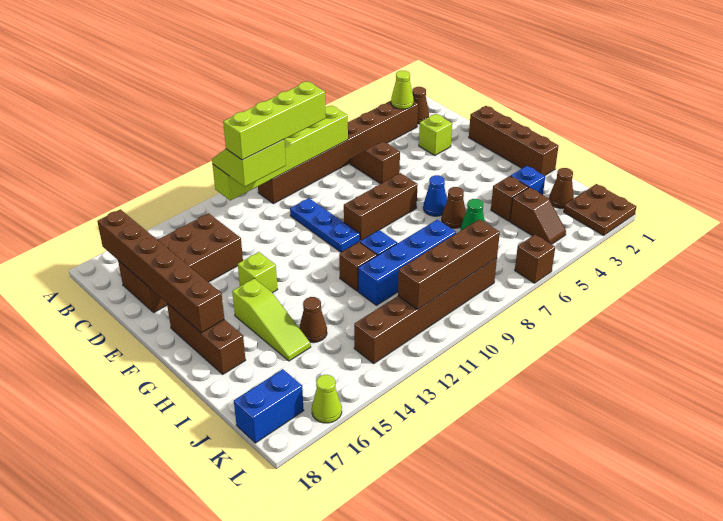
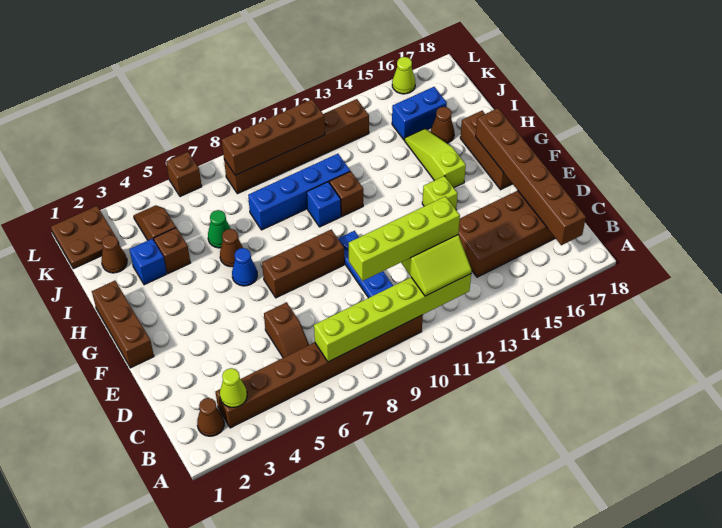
lime brick D3 level 1 -> none
brown brick E1:H1 level 1 -> brown brick F1:H1 level 1
brown cone I14 level 1 -> brown cone I16 level 1
blue brick K17:K18 level 1 -> blue brick J15:J16 level 1

